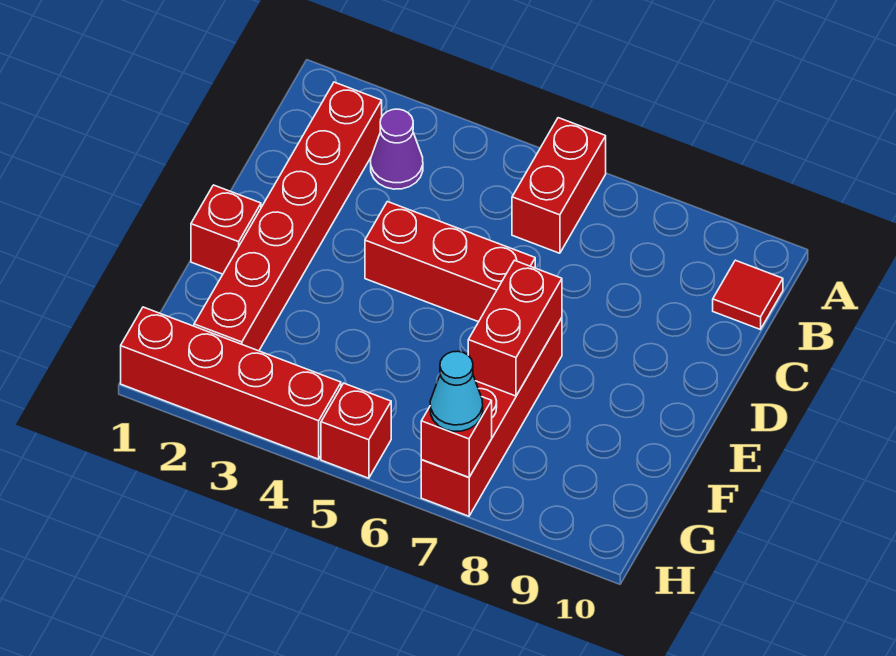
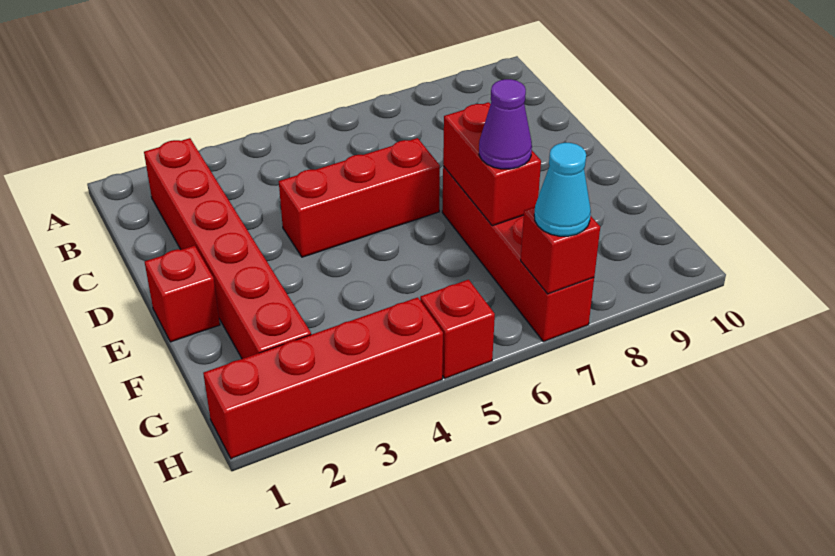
red brick A6:B6 level 1 -> none
purple cone B3 level 1 -> purple cone F7 level 3
red tile B10 level 1 -> none

